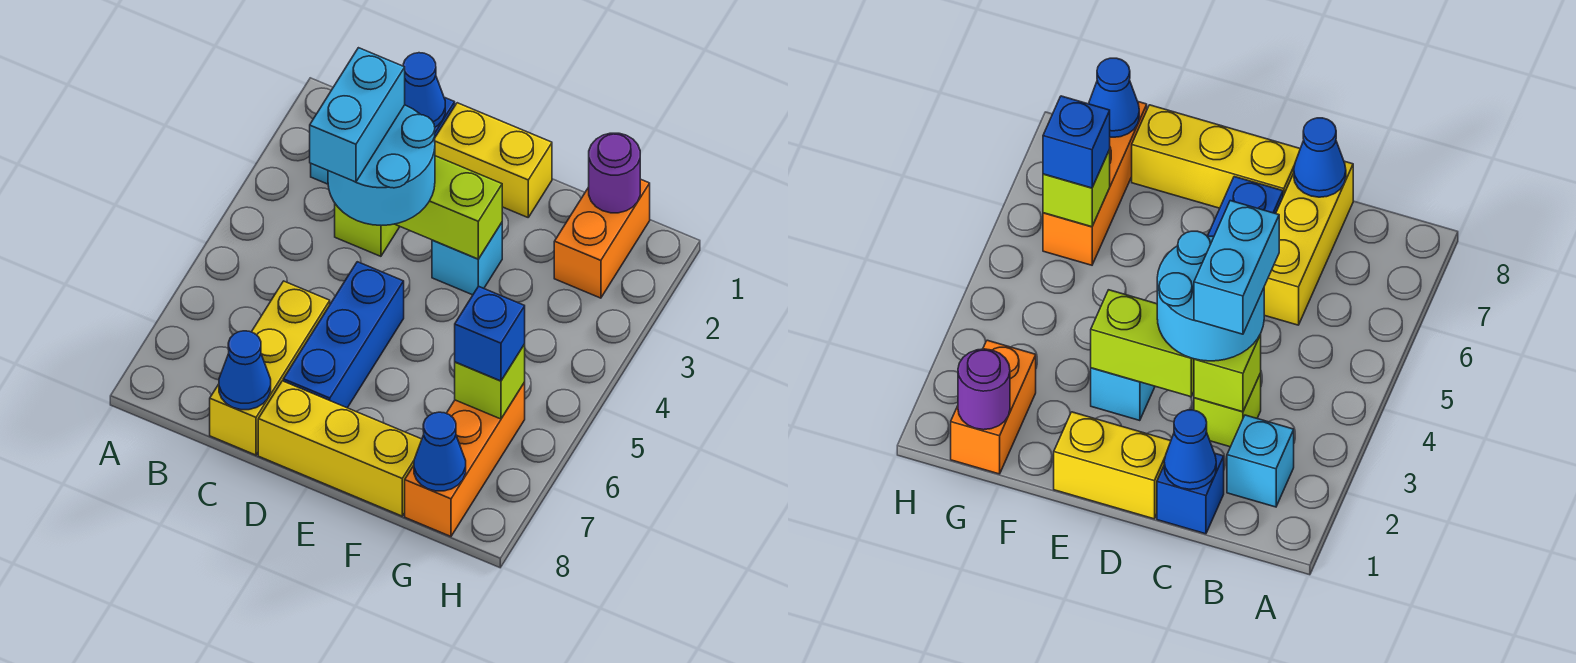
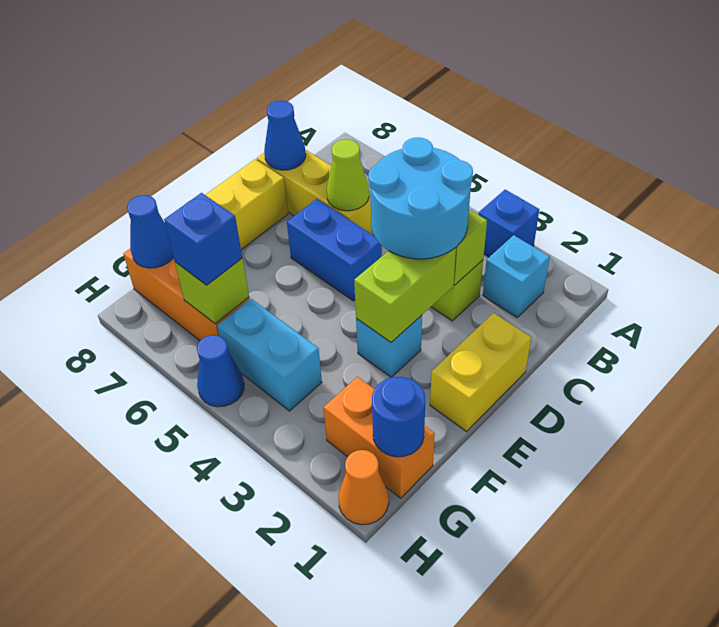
blue brick C1 level 1 -> blue brick A3 level 1
blue cone C1 level 2 -> blue cone H5 level 1
cyan brick C3:C4 level 4 -> cyan brick G4:G5 level 1
none -> lime cone C6 level 2
blue brick D5:D7 level 1 -> blue brick D5:D6 level 1
purple round brick G1 level 2 -> blue round brick G1 level 2
none -> orange cone H1 level 1

